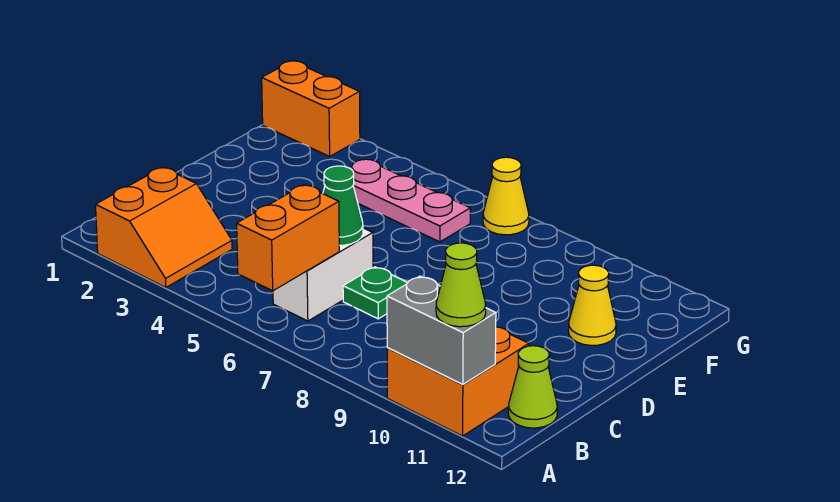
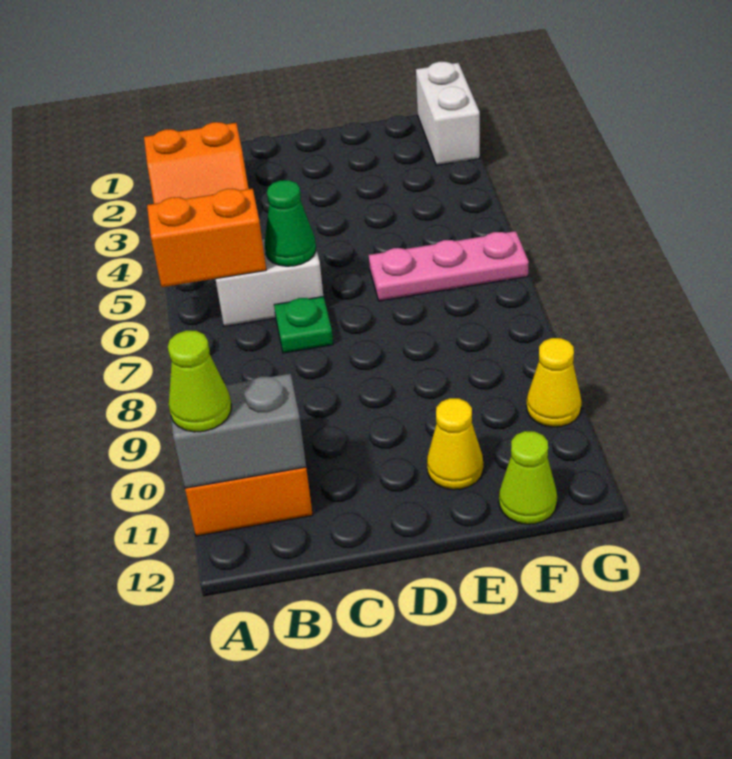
grey brick A10:A11 level 2 -> grey brick A11:B11 level 2
lime cone B12 level 1 -> lime cone F12 level 1
pink plate F4:F6 level 1 -> pink plate E6:G6 level 1
orange brick G1:G2 level 1 -> white brick G1:G2 level 1
yellow cone G7 level 1 -> yellow cone G10 level 1

